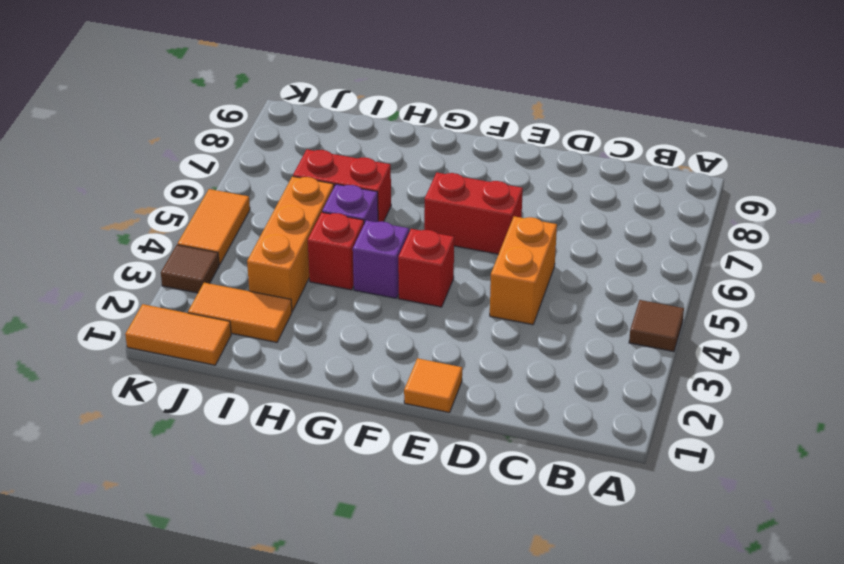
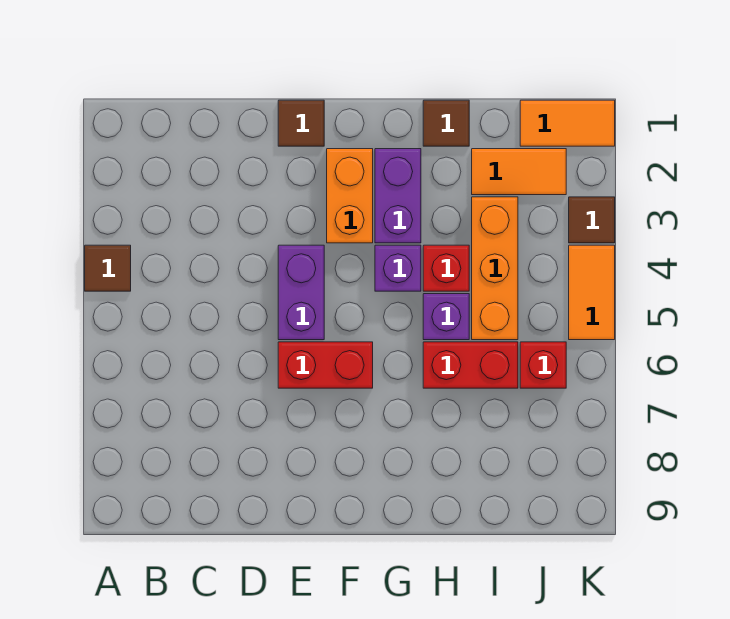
orange brick D4:D5 level 1 -> orange brick F2:F3 level 1
orange tile E1 level 1 -> brown tile E1 level 1
none -> purple brick E4:E5 level 1
red brick F4 level 1 -> red brick J6 level 1
none -> purple brick G2:G3 level 1
none -> brown tile H1 level 1

